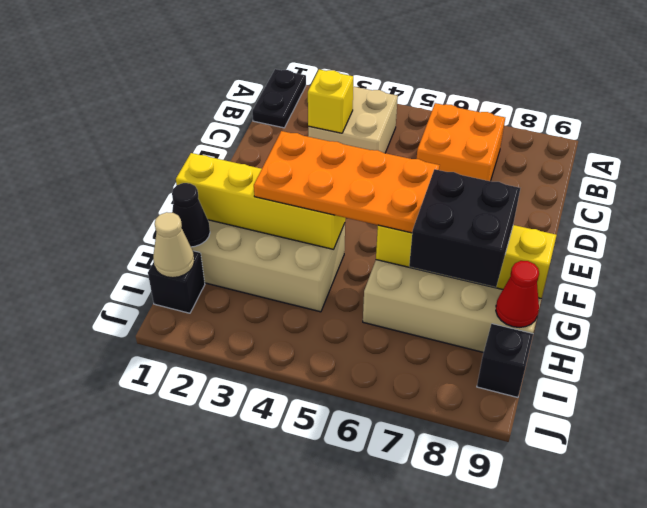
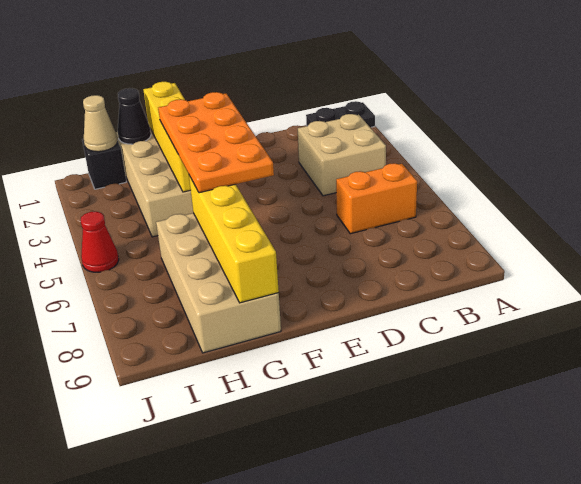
orange brick B6:C7 level 1 -> orange brick B6:C6 level 1
yellow brick C3 level 2 -> none
black brick G7:H8 level 3 -> none
red cone H9 level 2 -> red cone J5 level 1
black brick I9 level 1 -> none

